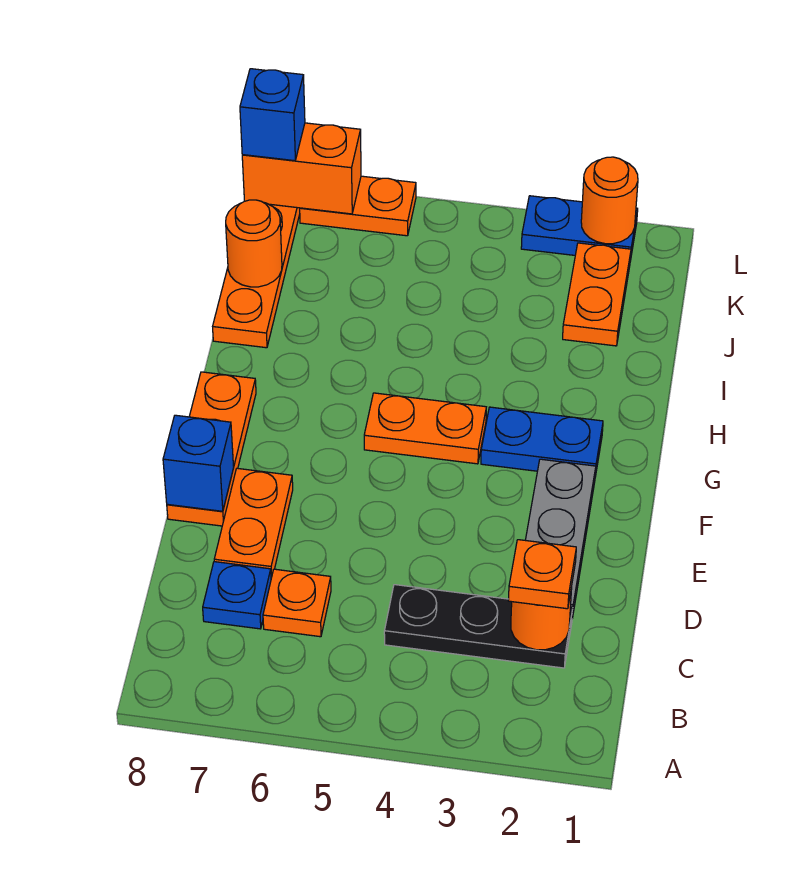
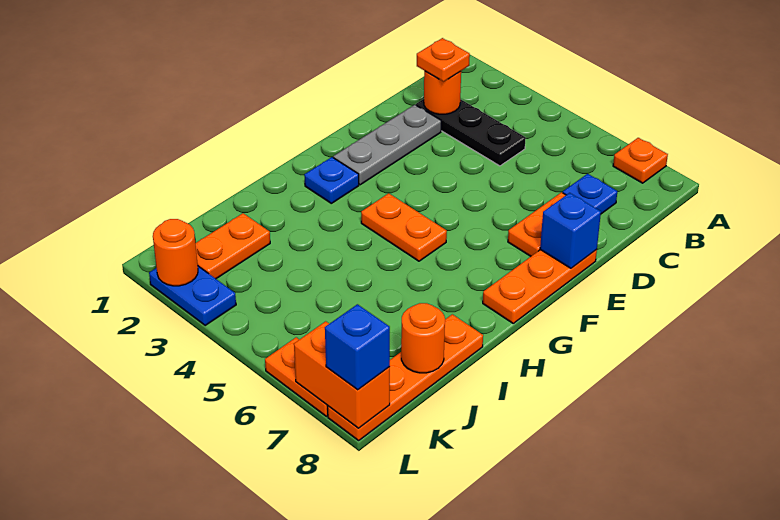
orange plate C6 level 1 -> orange plate A7 level 1
blue plate G2:G3 level 1 -> blue plate G2 level 1

